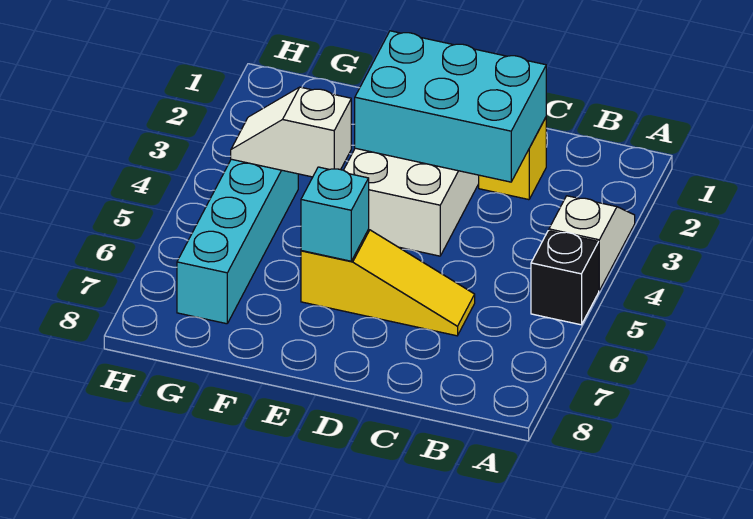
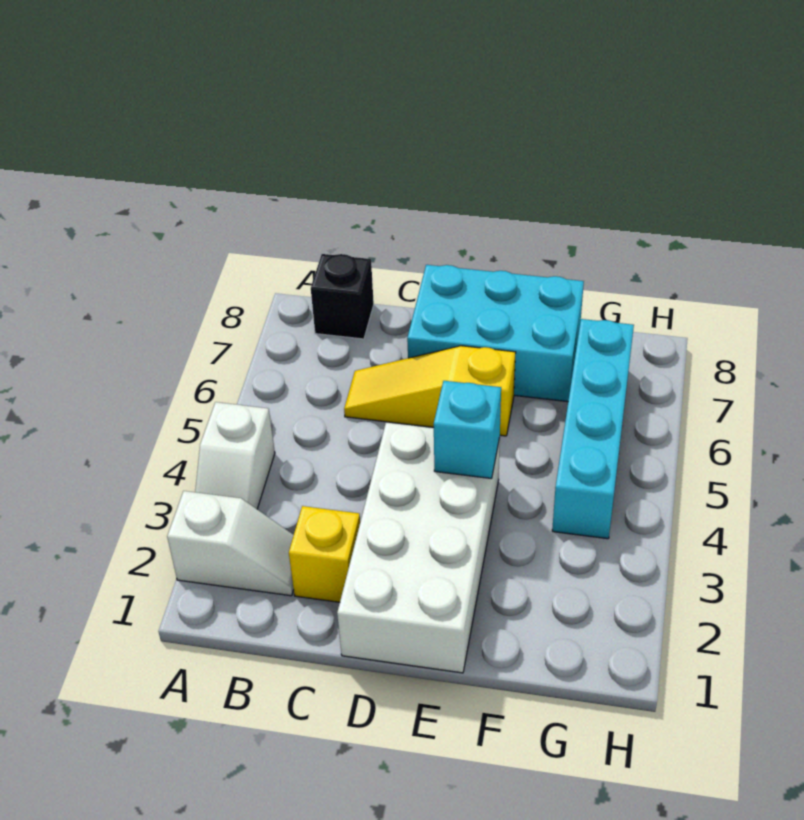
black brick A5 level 1 -> black brick B8 level 1
cyan brick C2:E3 level 2 -> cyan brick D7:F8 level 1
cyan brick E6 level 2 -> cyan brick E4 level 2
white slope F4:G4 level 2 top F -> white slope A2:B2 level 1 top A

